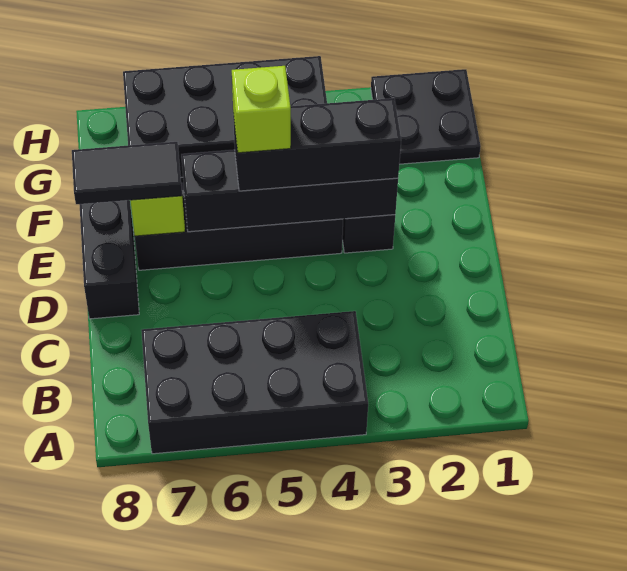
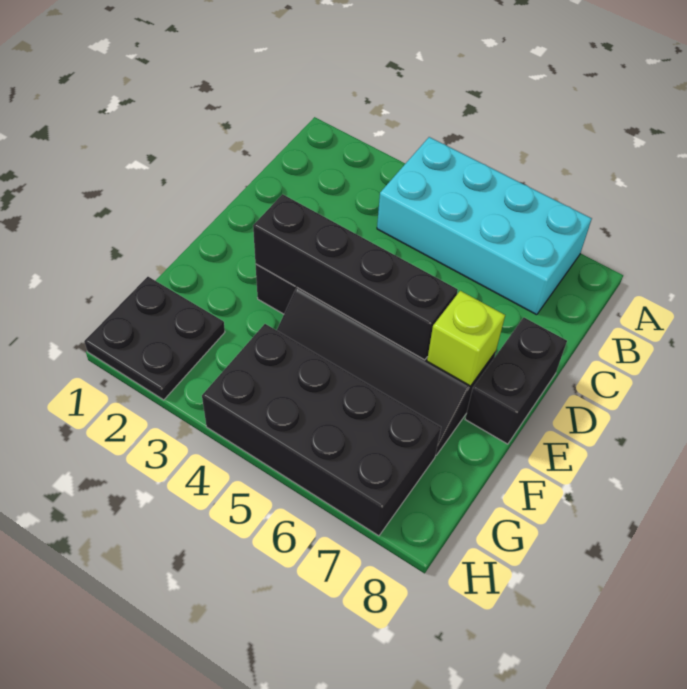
black brick A4:B7 level 1 -> cyan brick A4:B7 level 1
black brick E3:E5 level 3 -> none
lime brick E5 level 4 -> none
black tile E7:E8 level 3 -> none

